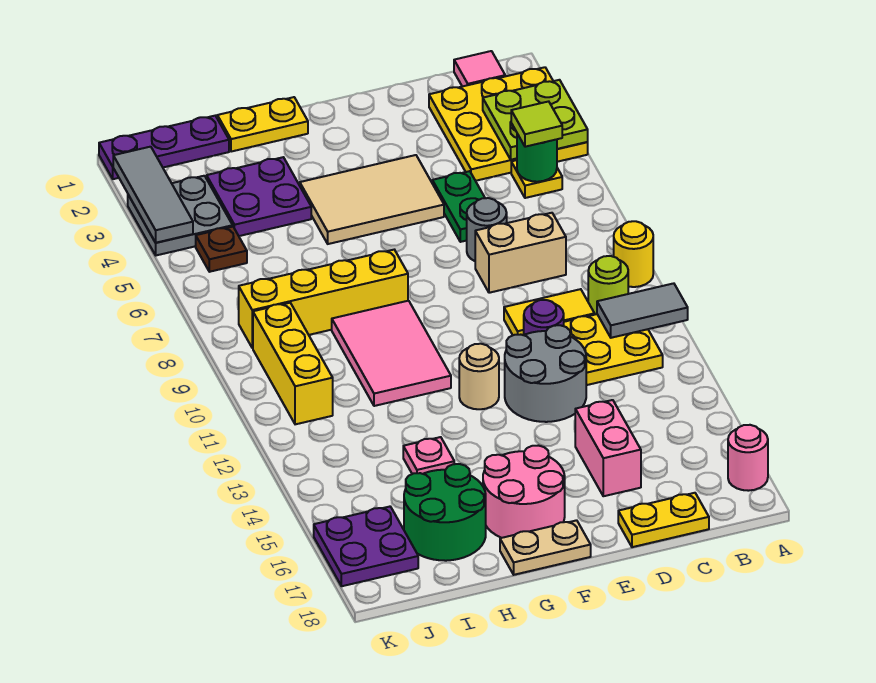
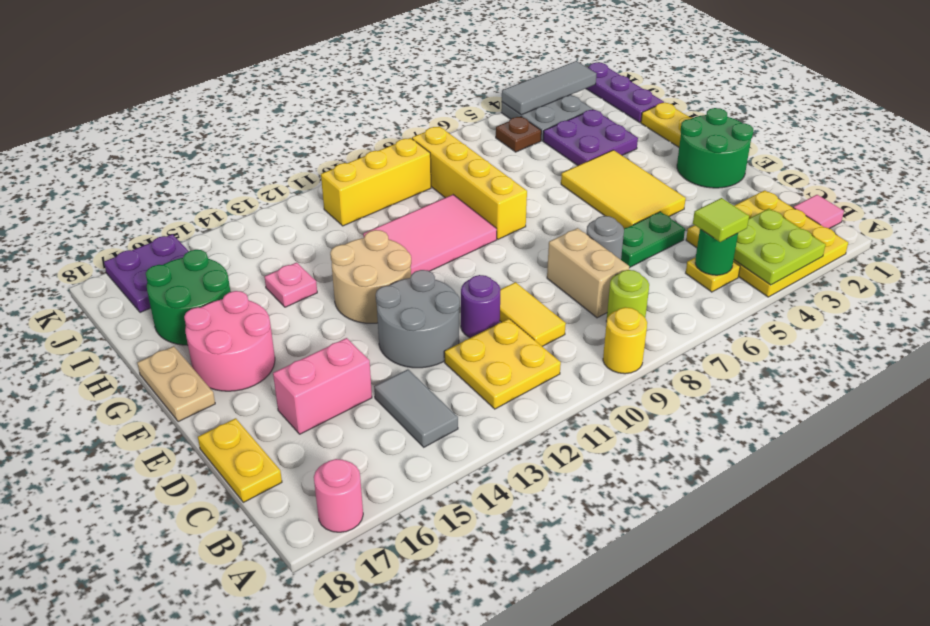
grey tile A11:B11 level 2 -> grey tile B14:C14 level 1
lime round brick B10 level 1 -> lime round brick B8 level 1
none -> green round brick E1:F2 level 1
tan tile E4:G5 level 1 -> yellow tile E4:G5 level 1
tan round brick F12 level 1 -> tan round brick F12:G13 level 1

